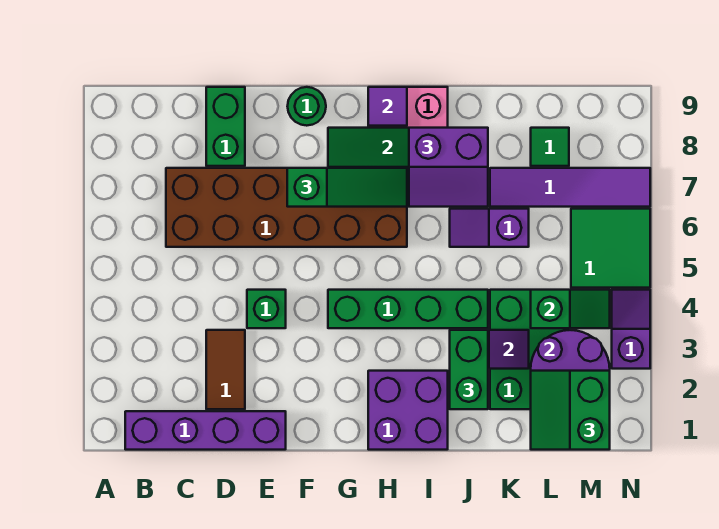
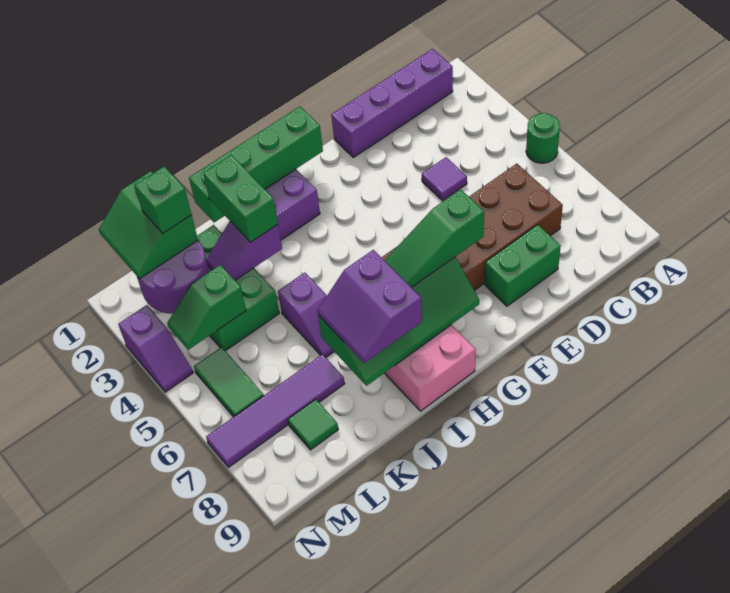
brown tile D2:D3 level 1 -> none
green brick D8:D9 level 1 -> green brick D8:E8 level 1
green brick E4 level 1 -> green brick L2 level 4
green round brick F9 level 1 -> green round brick A5 level 1
green brick G4:J4 level 1 -> green brick G1:J1 level 2
purple tile H9 level 2 -> purple tile D4 level 1
purple slope I7:J8 level 3 top 8 -> purple slope I7:J8 level 3 top I
purple slope J6:K6 level 1 top K -> purple slope J5:J6 level 1 top 5
green slope L1:M2 level 3 top M -> green slope L1:M2 level 3 top L
green tile M5:N6 level 1 -> green tile M5:M6 level 1

